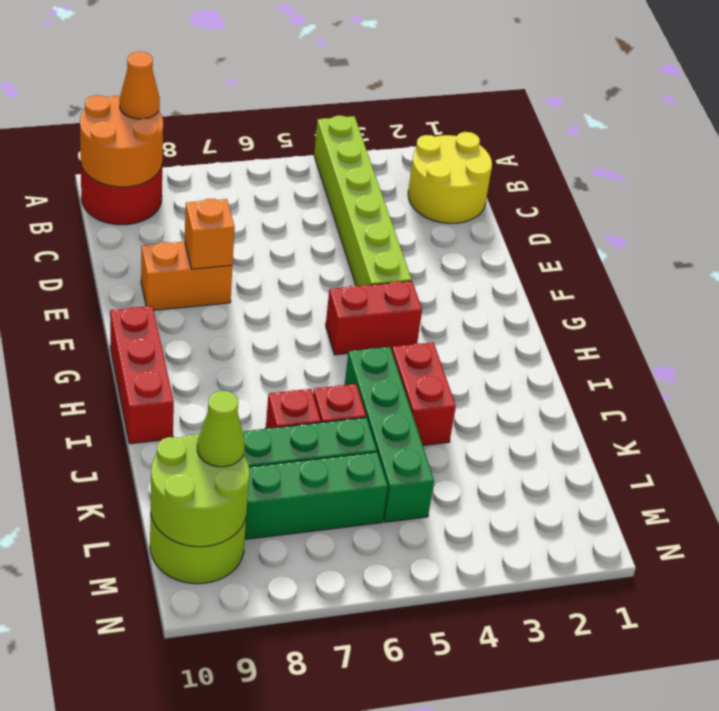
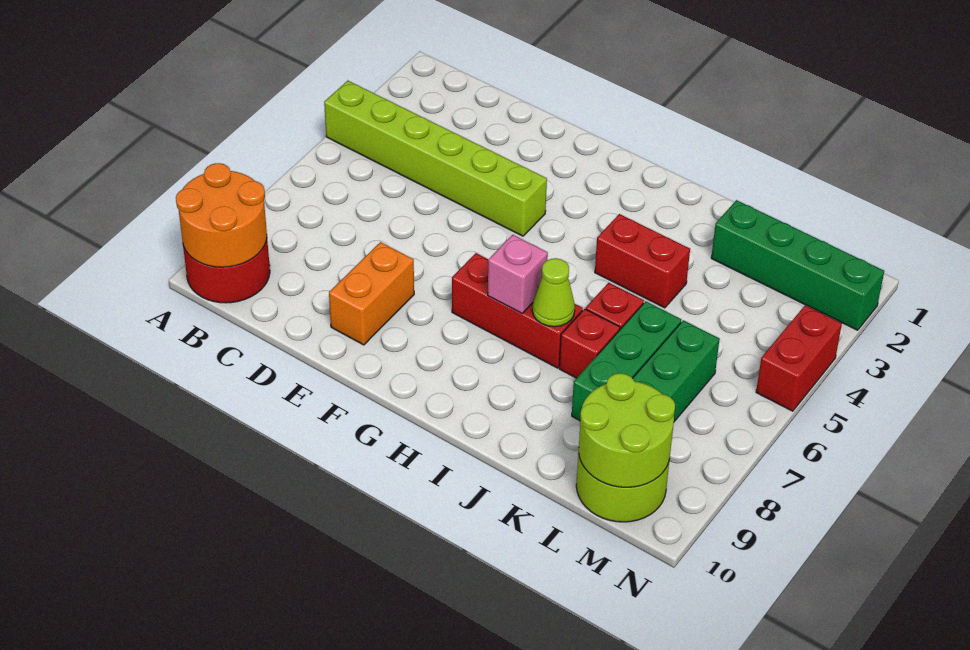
orange cone A9 level 3 -> none
yellow round brick B1:C2 level 1 -> none
orange brick E8 level 2 -> none
red brick G4:G5 level 1 -> red brick N4:N5 level 1
red brick G10:I10 level 1 -> red brick G7:I7 level 1
none -> pink brick H7 level 2
green brick I5:L5 level 1 -> green brick K2:N2 level 1
lime cone L9 level 3 -> lime cone I7 level 2

